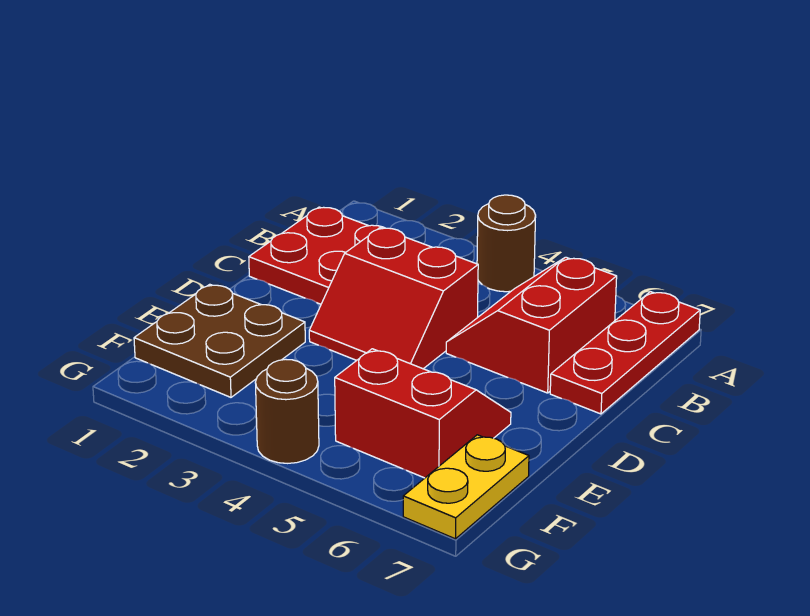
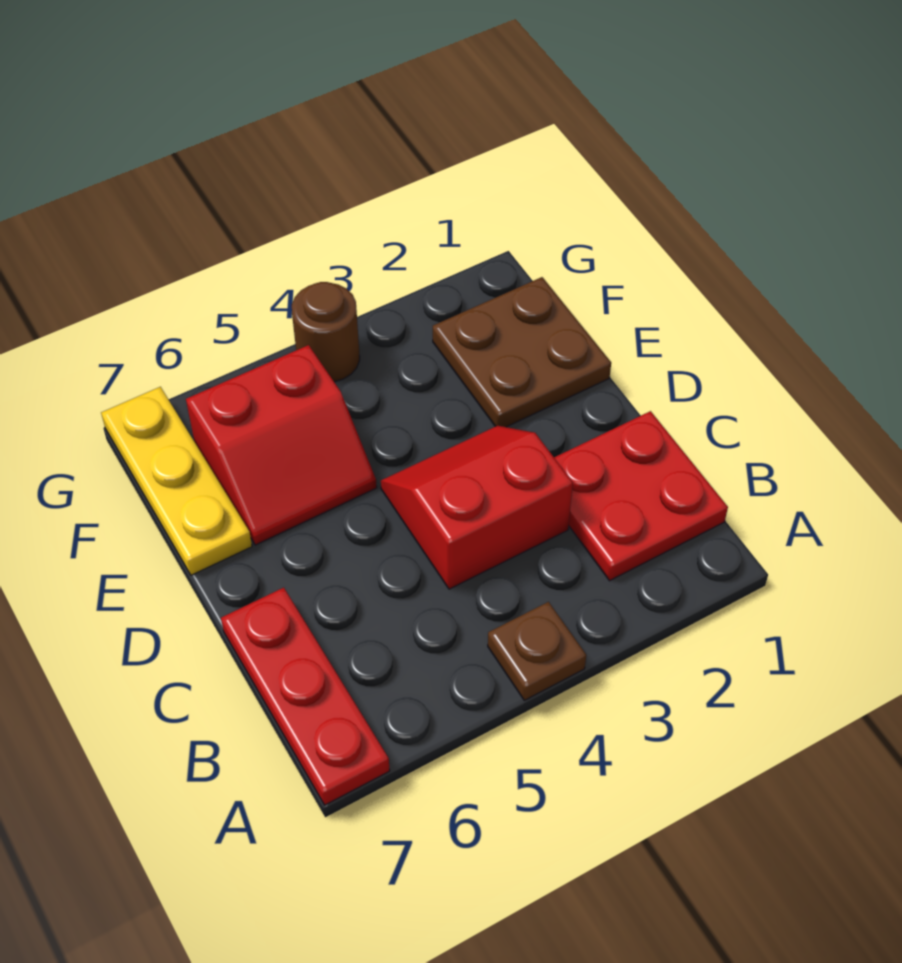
brown round brick A4 level 1 -> brown plate A4 level 1
red slope B5:C6 level 1 top 6 -> none
yellow plate F7:G7 level 1 -> yellow plate E7:G7 level 1

